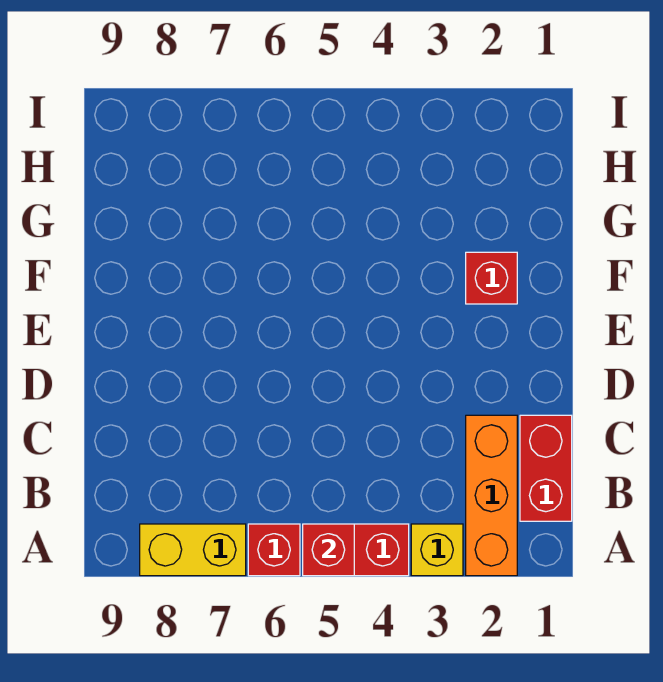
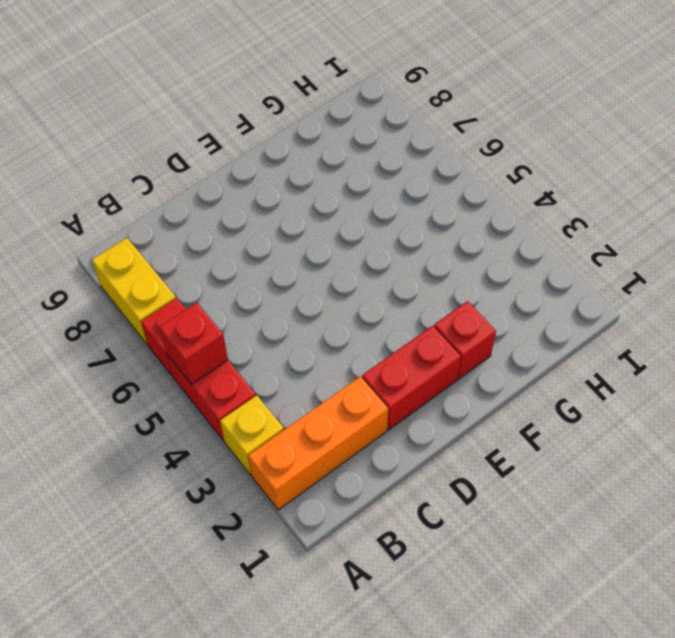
red brick B1:C1 level 1 -> red brick D2:E2 level 1

